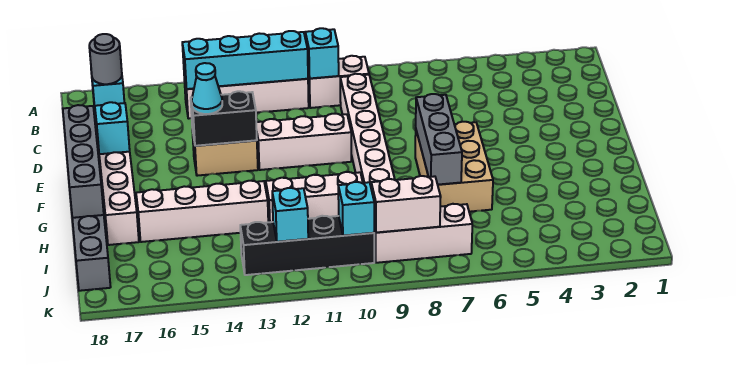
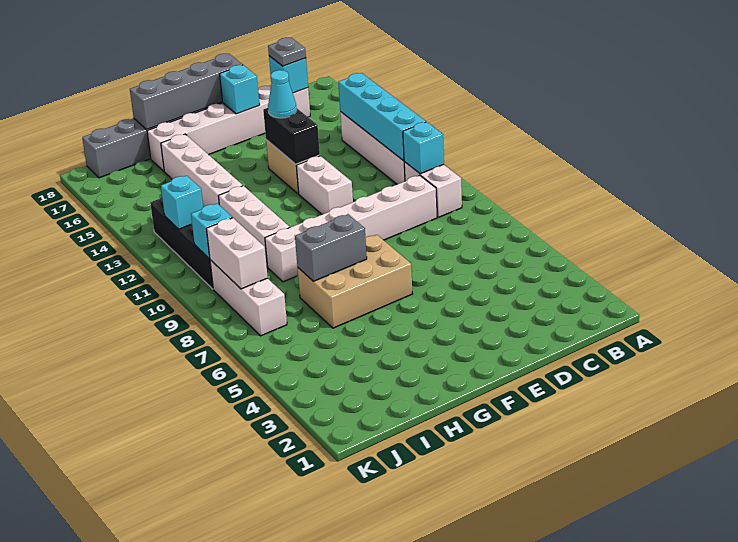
grey round brick C17 level 3 -> grey plate C17 level 3
white brick E10:E12 level 1 -> white brick E11:E12 level 1
grey brick F7:H7 level 2 -> grey brick G7:H7 level 2

